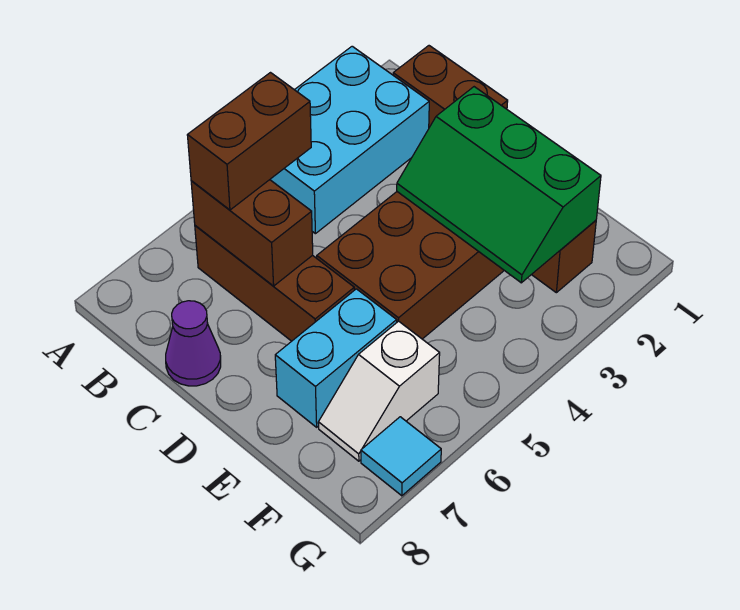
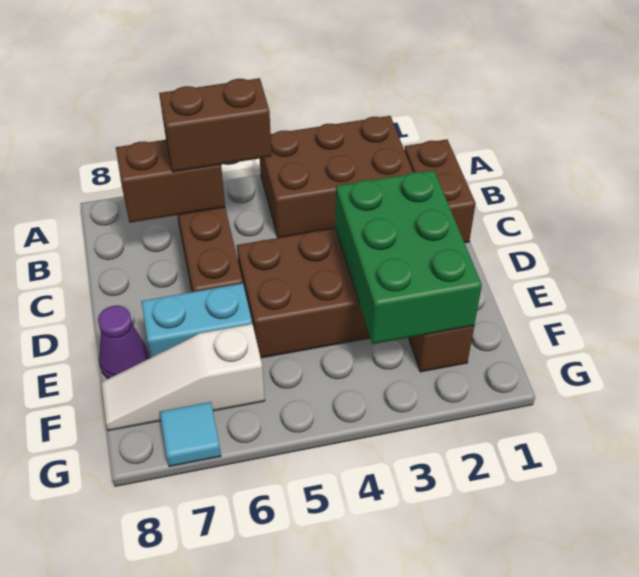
cyan brick A2:B4 level 1 -> brown brick A2:B4 level 1
brown brick B6:C6 level 2 -> brown brick B6:B7 level 2
purple cone C8 level 1 -> purple cone E8 level 1
green slope D2:F3 level 2 top 2 -> green brick D2:F3 level 2
white slope F6:F7 level 1 top 6 -> white slope F6:F8 level 1 top 6

